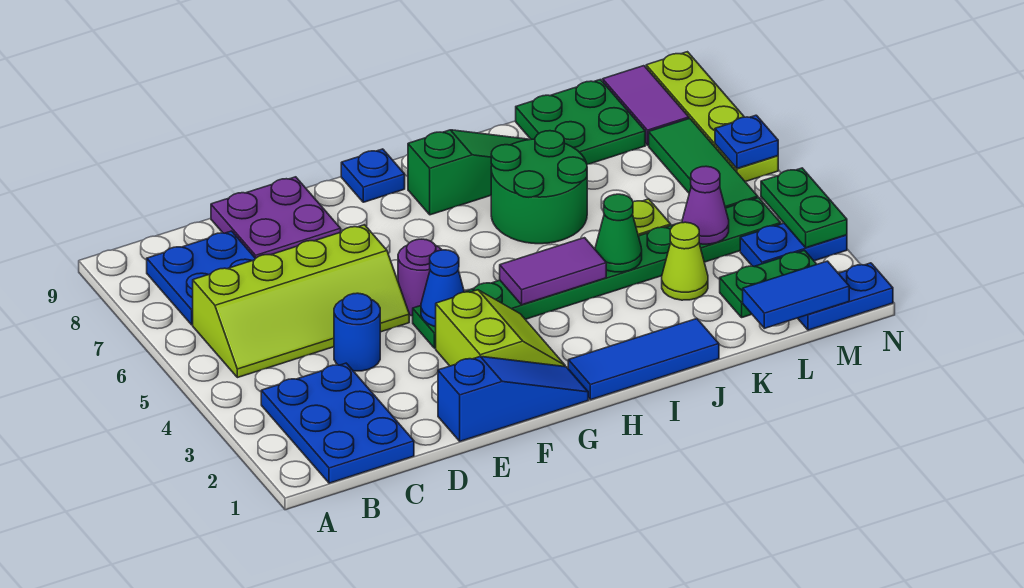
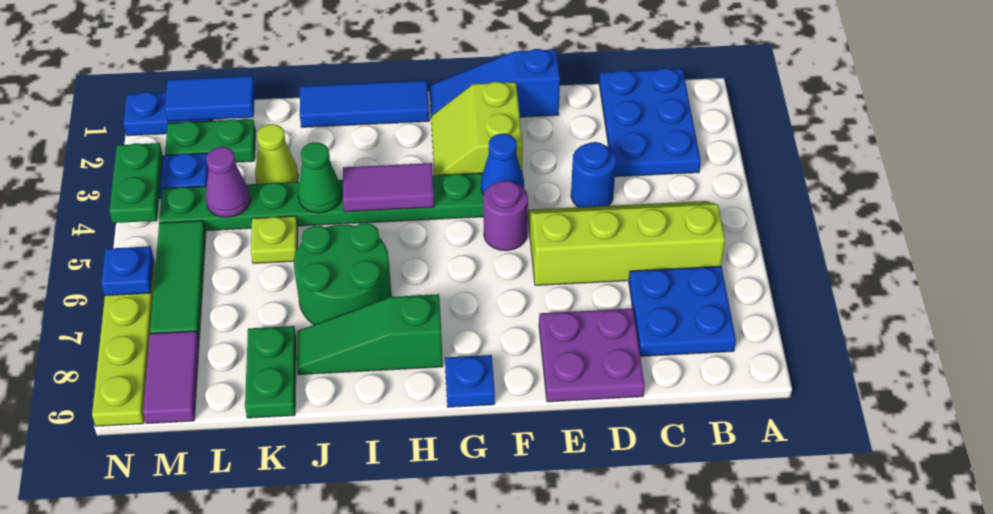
green plate K8:L9 level 1 -> green plate K8:K9 level 1

